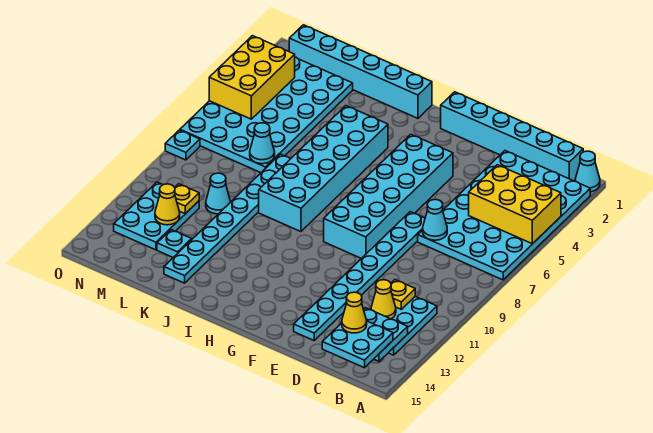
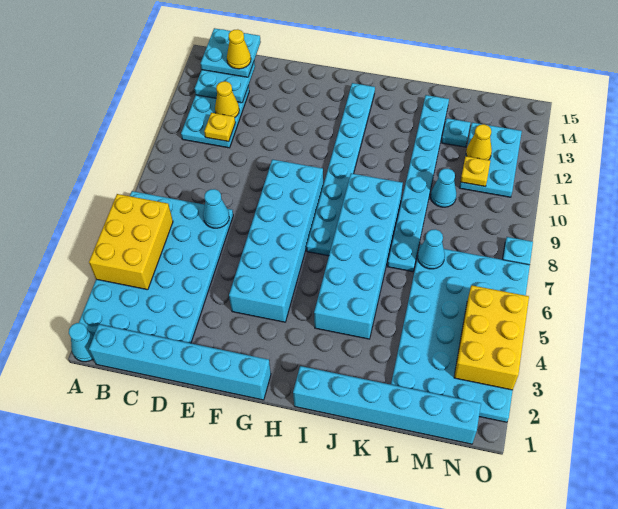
yellow brick A4:C5 level 2 -> yellow brick A4:B6 level 2
cyan plate E7:E14 level 1 -> cyan plate H7:H14 level 1

